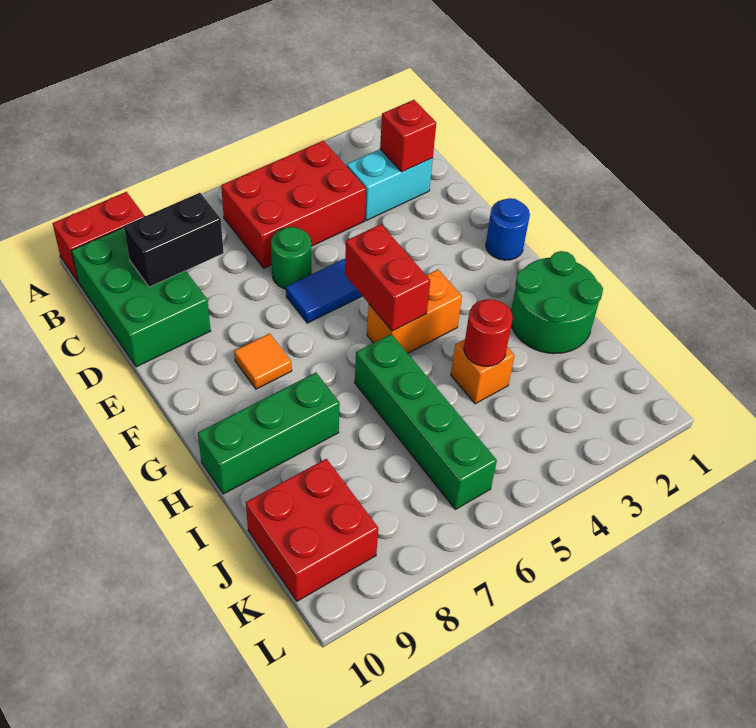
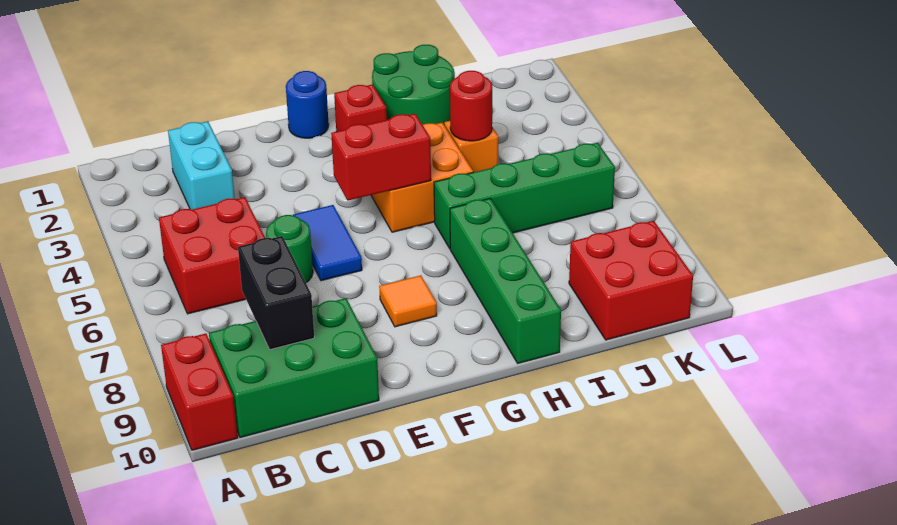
red brick B4:C6 level 1 -> red brick B5:C6 level 1
red brick C2 level 2 -> red brick G2 level 1
orange brick G4:G5 level 1 -> orange brick G4:H5 level 1
green brick H8:H10 level 1 -> green brick H7:H10 level 1

